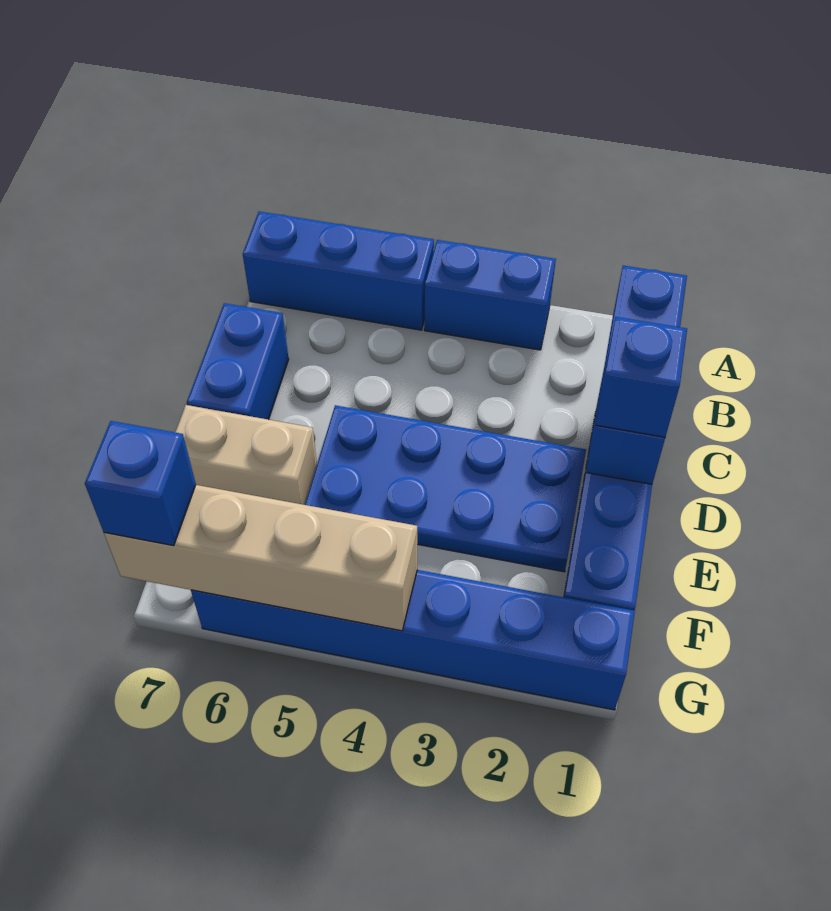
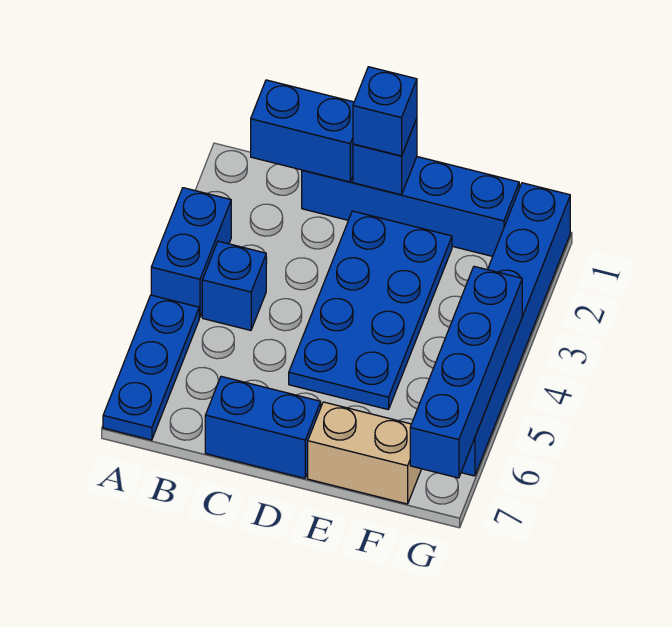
blue brick A5:A7 level 1 -> blue plate A5:A7 level 1
tan brick E6:E7 level 1 -> tan brick E7:F7 level 1
tan brick G4:G7 level 2 -> blue brick G4:G7 level 2
blue brick G7 level 3 -> blue brick B4 level 1

